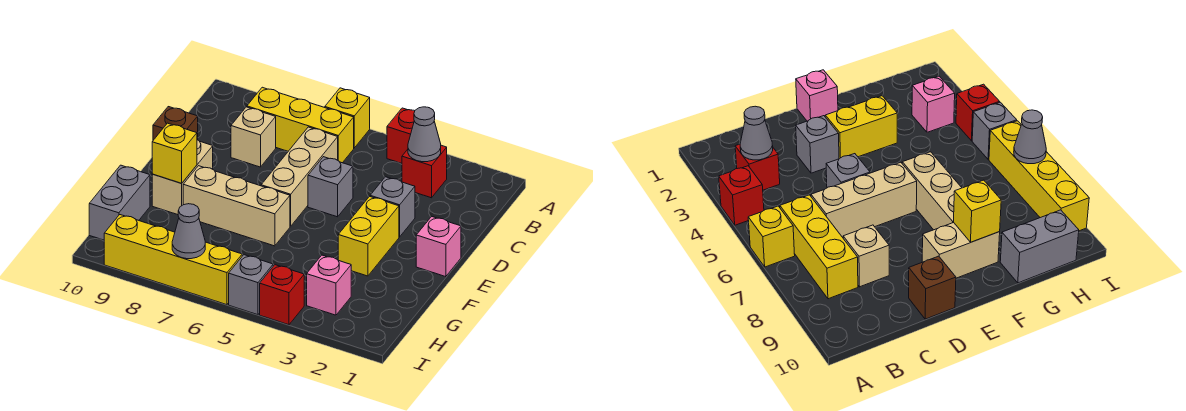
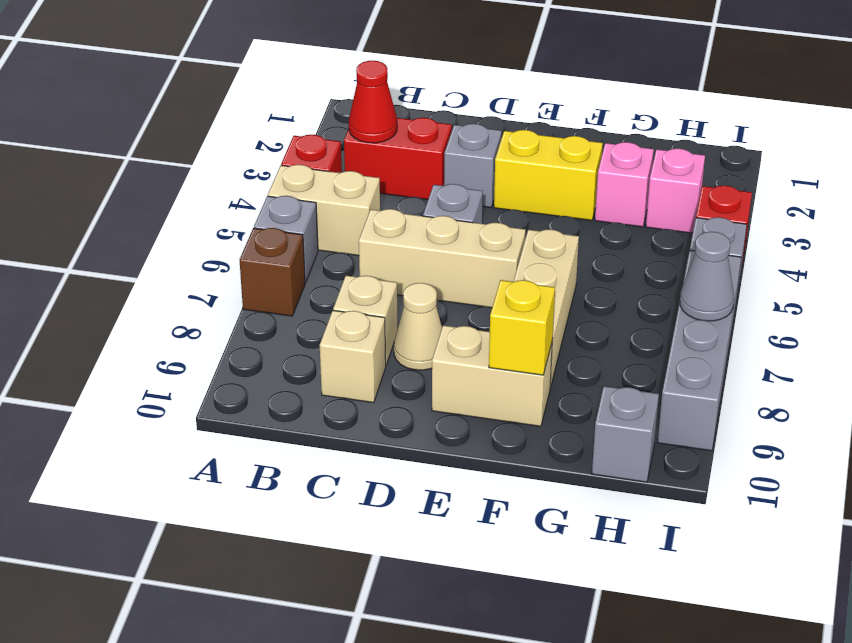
none -> tan brick A5:B5 level 1
yellow brick A6 level 1 -> grey brick A6 level 1
red brick B3 level 1 -> red brick B3:C3 level 1
grey cone B3 level 2 -> red cone B3 level 2
yellow brick B6:B8 level 1 -> none
none -> tan brick C9 level 1
none -> tan cone D8 level 1
brown brick D10 level 1 -> brown brick A7 level 1
pink brick E1 level 1 -> pink brick G3 level 1
grey brick G10:H10 level 1 -> grey brick H10 level 1
yellow brick I6:I9 level 1 -> grey brick I6:I9 level 1

